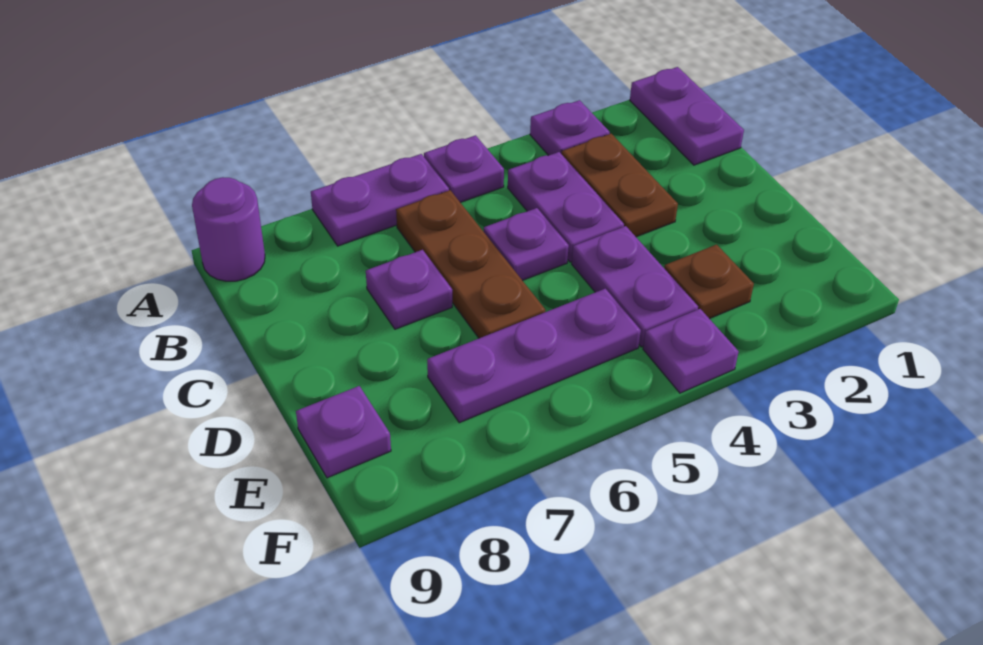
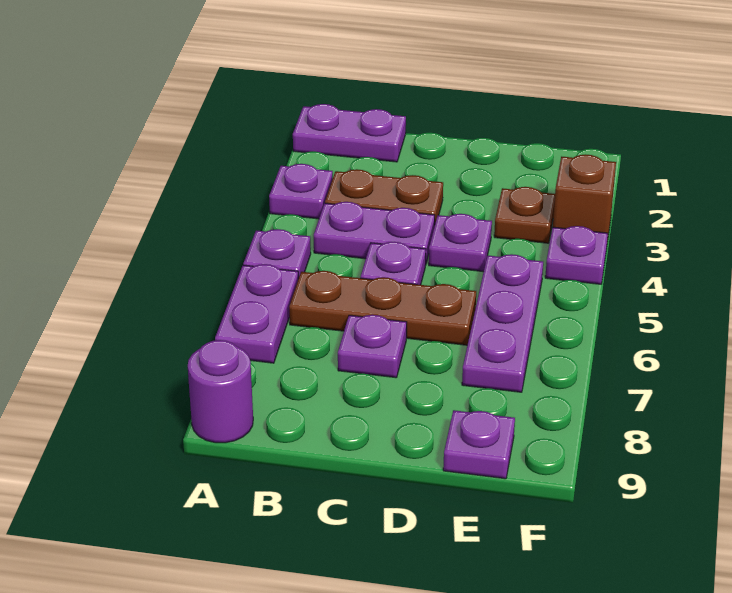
purple plate D4:E4 level 1 -> purple plate D4 level 1
none -> brown brick F3 level 1

